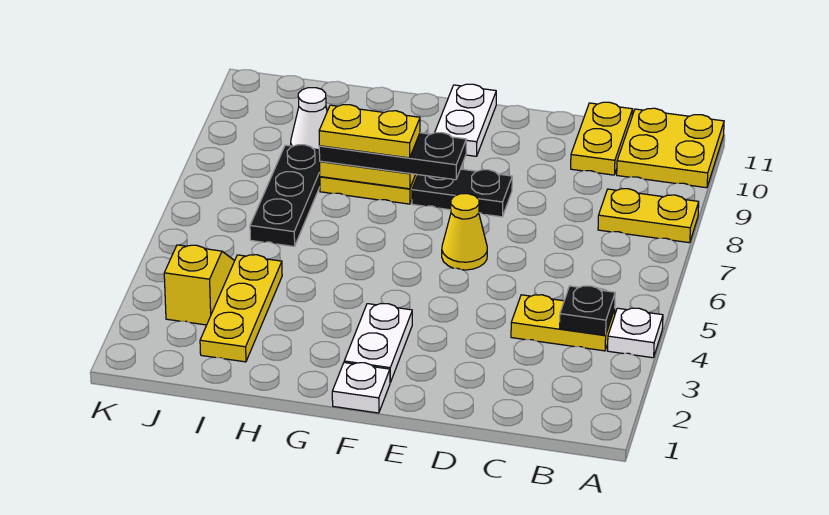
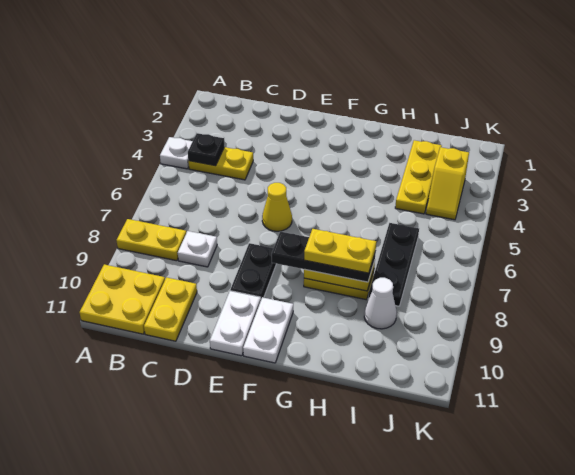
black plate E8:F8 level 1 -> black plate E8:E9 level 1
white plate F1 level 1 -> white plate C8 level 1
white plate F2:F3 level 1 -> white plate E10:E11 level 1

